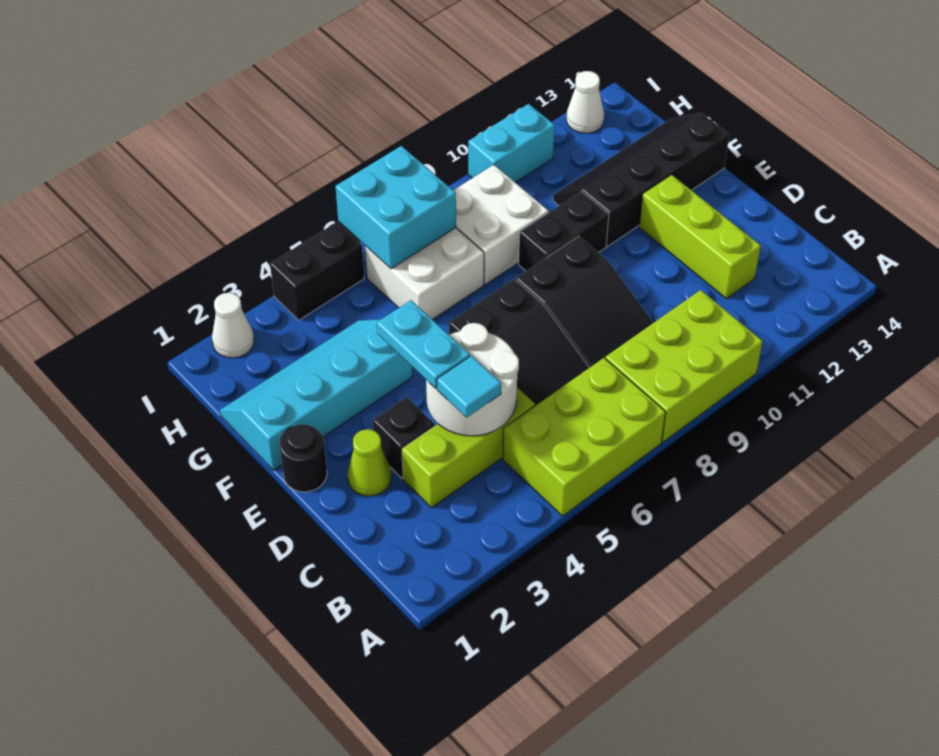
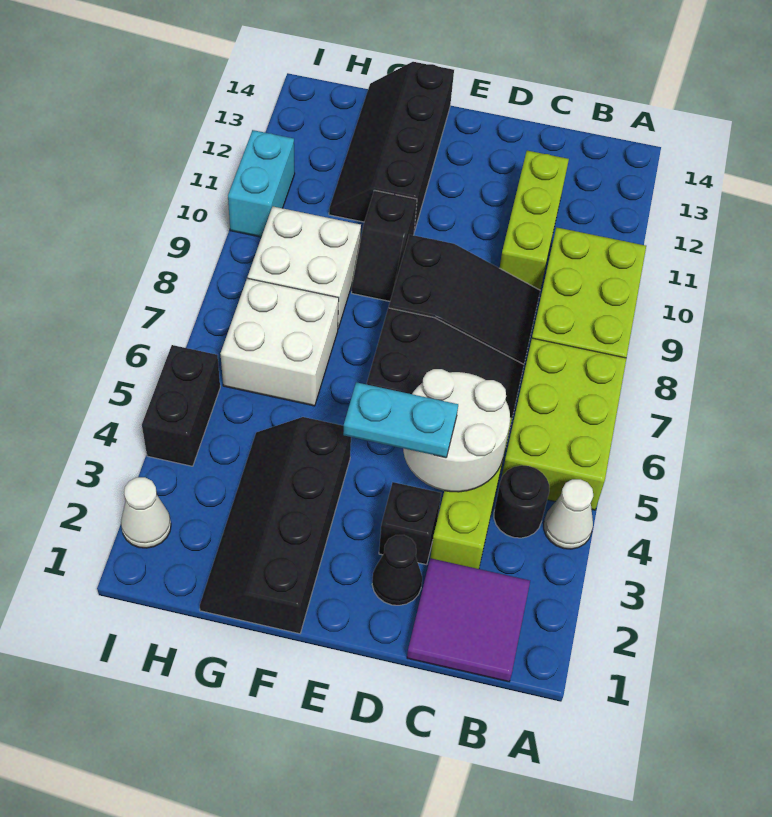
none -> purple tile B1:C2 level 1
cyan tile C4 level 3 -> none
lime brick C12:E12 level 1 -> lime brick C10:C12 level 1
lime cone D2 level 1 -> black cone D2 level 1
black round brick E1 level 1 -> black round brick B4 level 1
cyan slope F1:G4 level 1 top F -> black slope F1:G4 level 1 top F
black brick F9:F10 level 1 -> black slope F9:F10 level 1 top 10
cyan brick H6:I7 level 2 -> none
white cone I13 level 1 -> white cone A4 level 1

